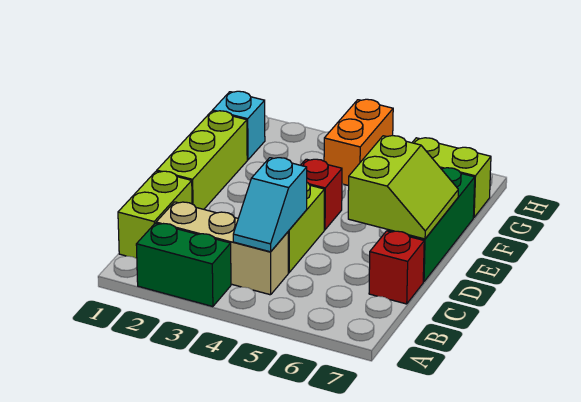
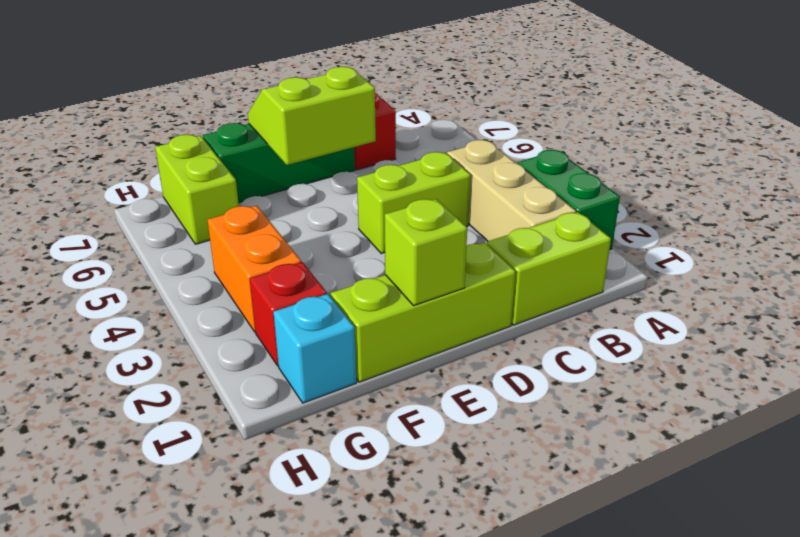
cyan slope B4:C4 level 2 top C -> none
none -> lime brick E1 level 2
red brick E4 level 1 -> red brick G2 level 1
orange brick G4:H4 level 1 -> orange brick G3:G4 level 1

